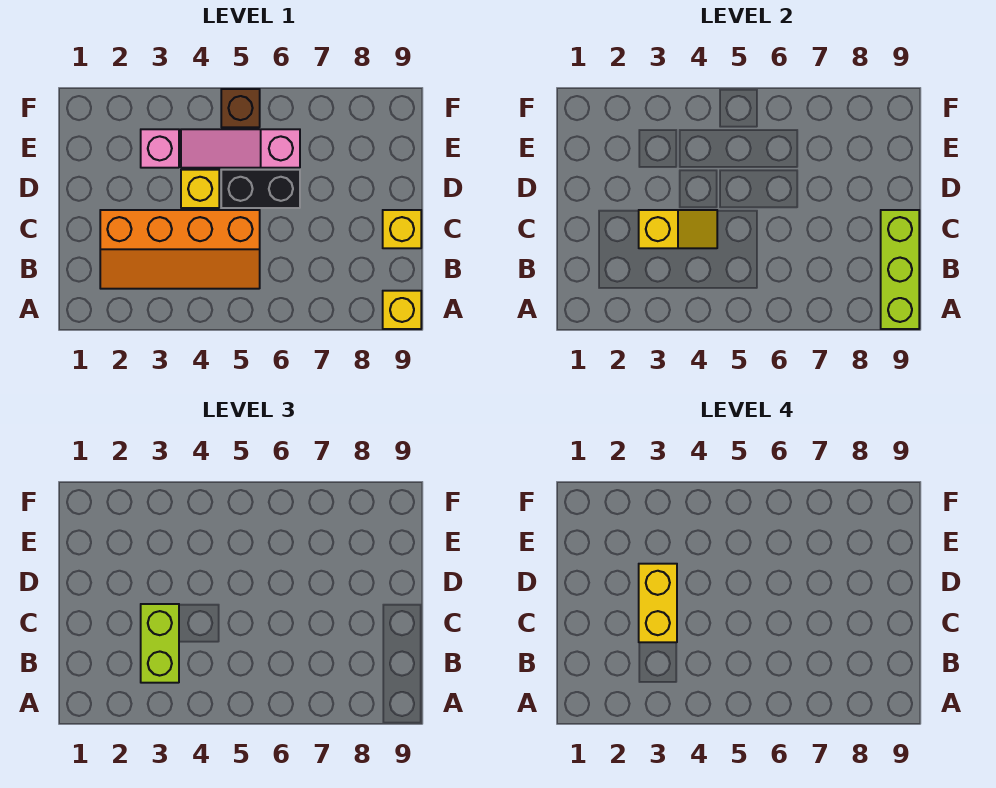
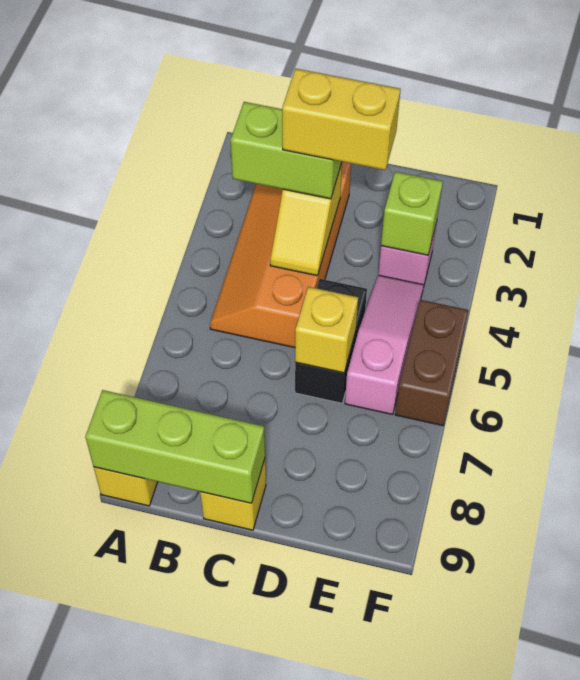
yellow brick D4 level 1 -> yellow brick D6 level 2
none -> lime brick E3 level 2
brown brick F5 level 1 -> brown brick F5:F6 level 1

